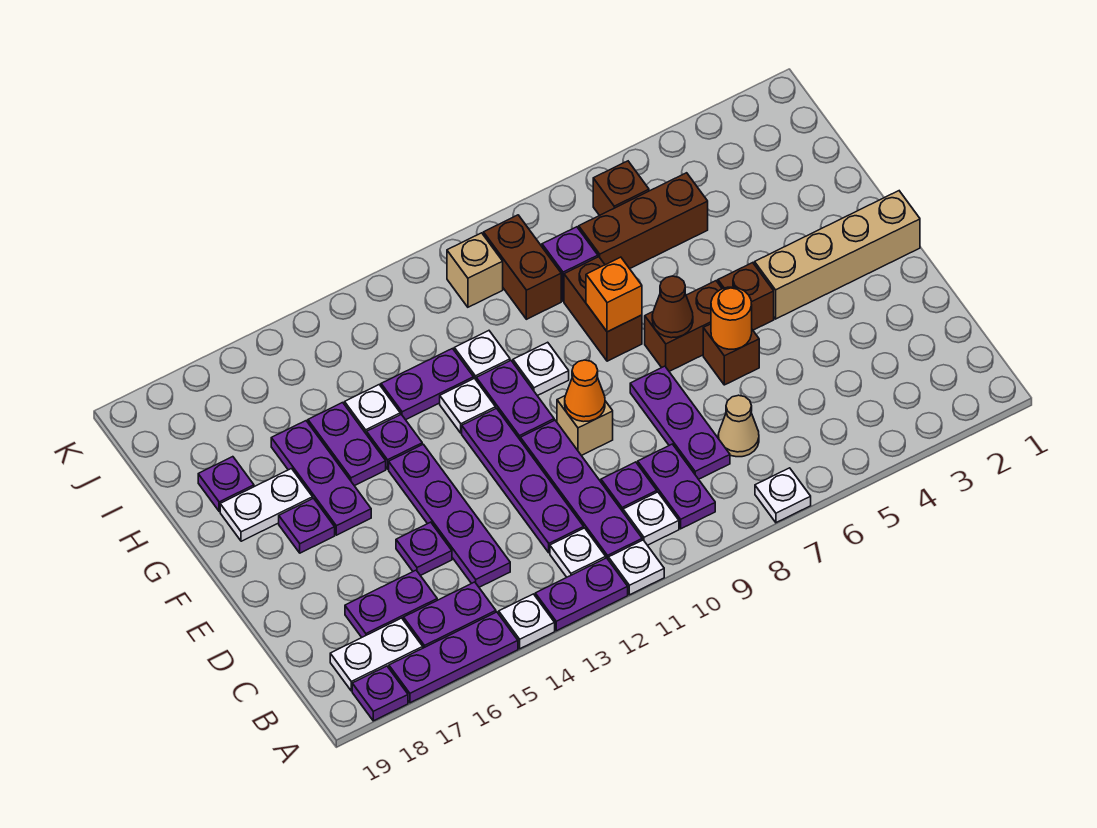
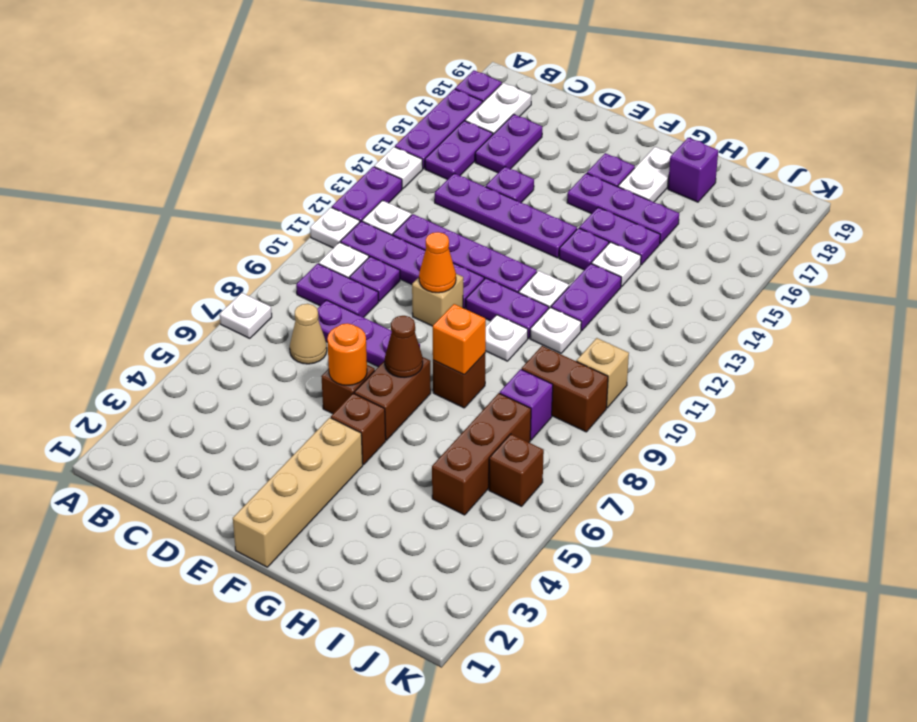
brown brick G8:H8 level 1 -> brown brick G8 level 1
purple plate H18 level 1 -> purple brick H18 level 1

